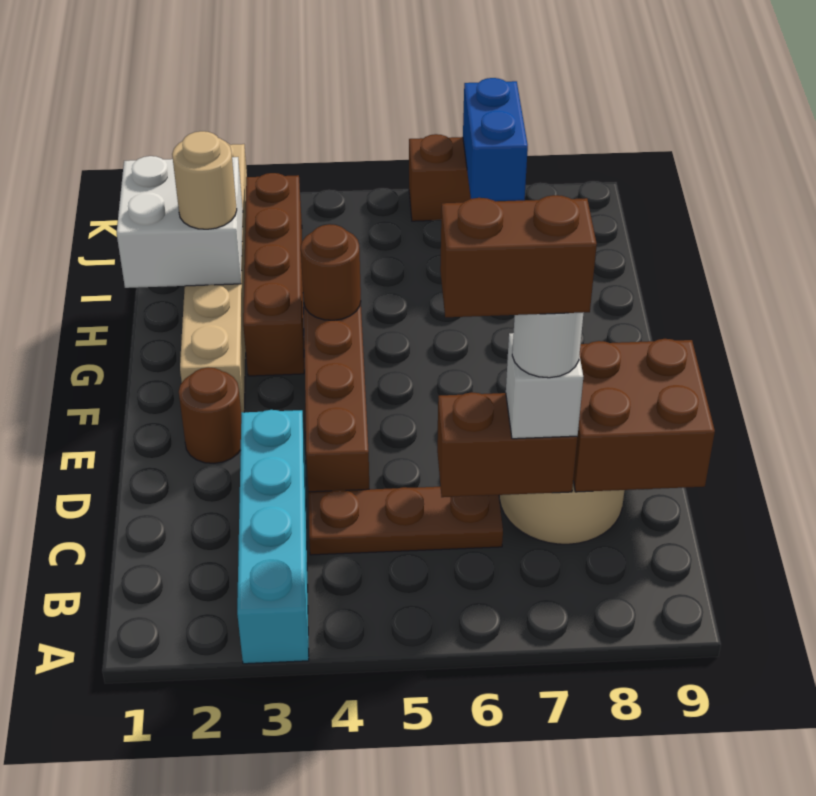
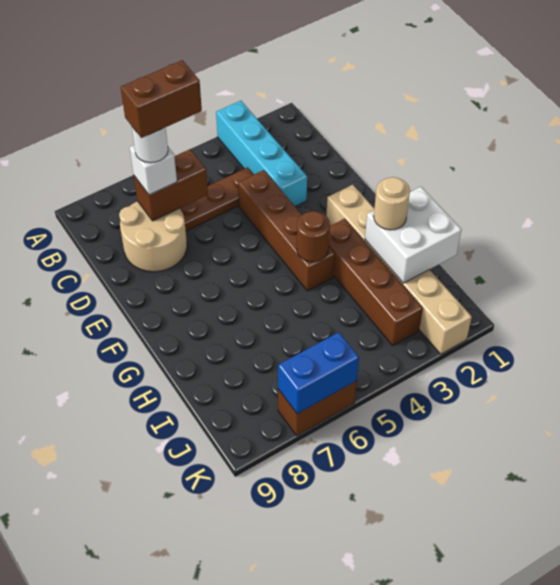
brown brick C8:D9 level 2 -> none
brown round brick E2 level 1 -> none
blue brick J7:K7 level 2 -> blue brick K6:K7 level 2

